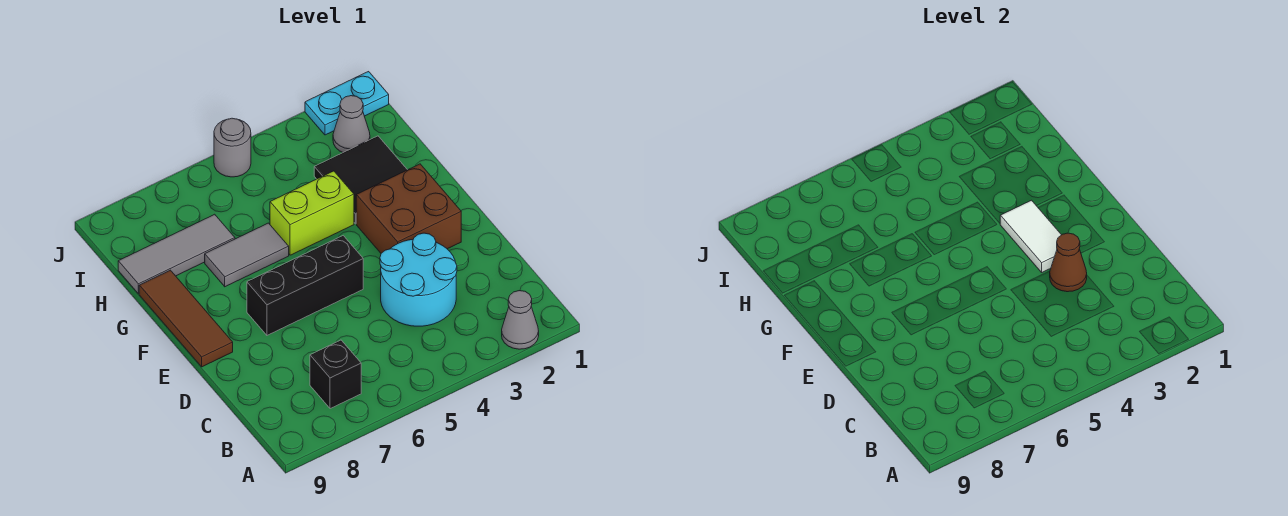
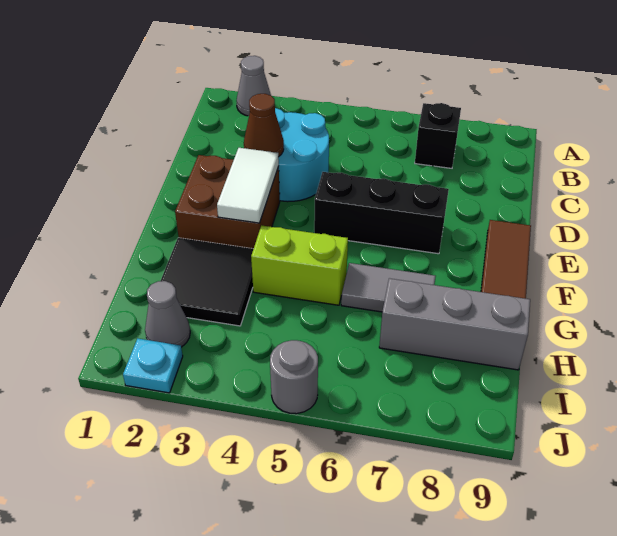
grey tile H7:H9 level 1 -> grey brick H7:H9 level 1
cyan plate J1:J2 level 1 -> cyan plate J2 level 1

